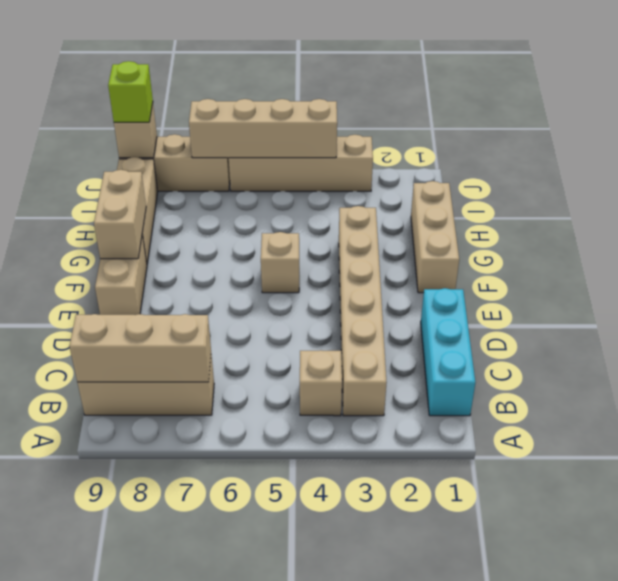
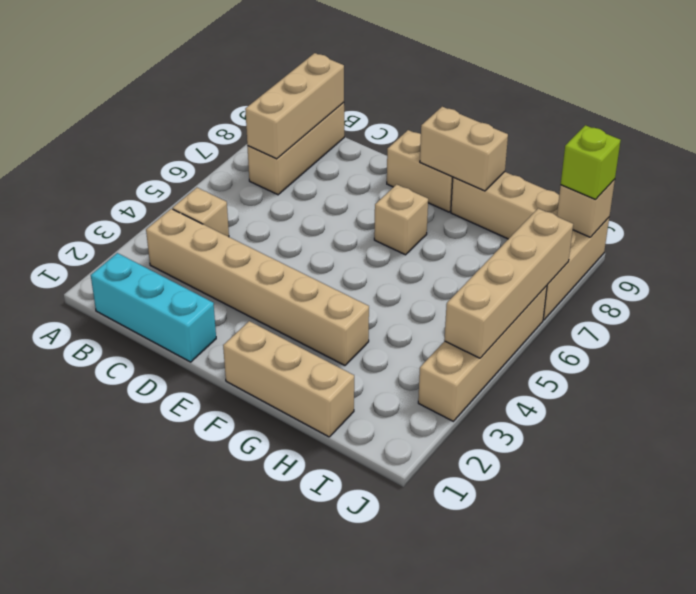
tan brick F5 level 1 -> tan brick F7 level 1

